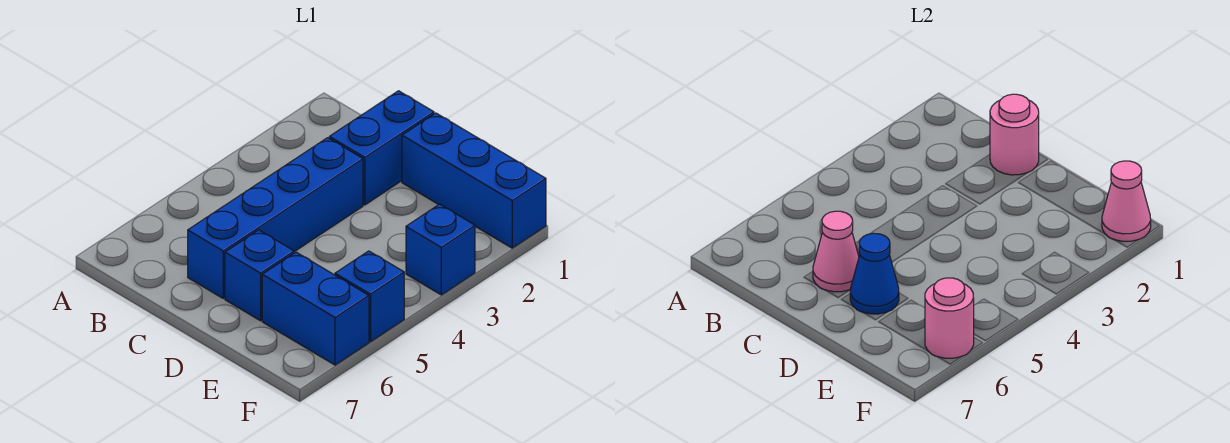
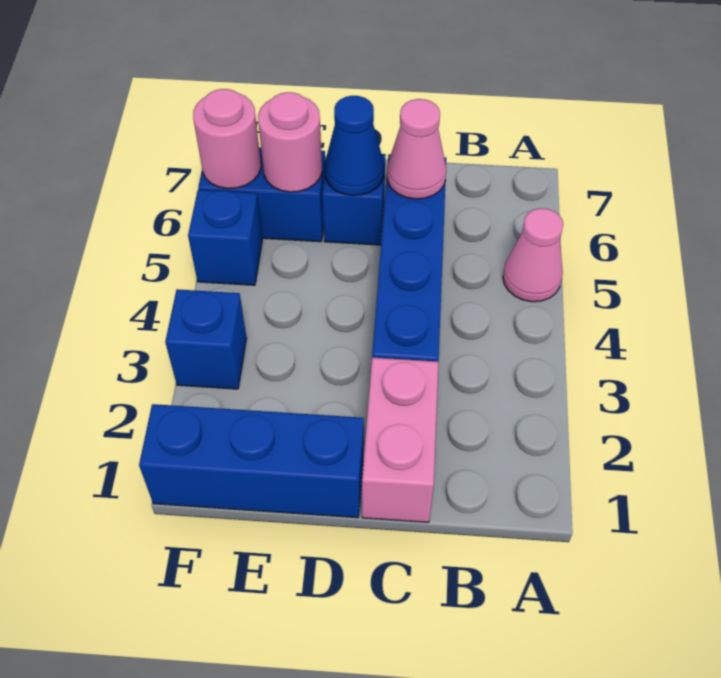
blue brick C1:C2 level 1 -> pink brick C1:C2 level 1
pink round brick C1 level 2 -> pink round brick E6 level 2
pink cone F1 level 2 -> pink cone A5 level 1

